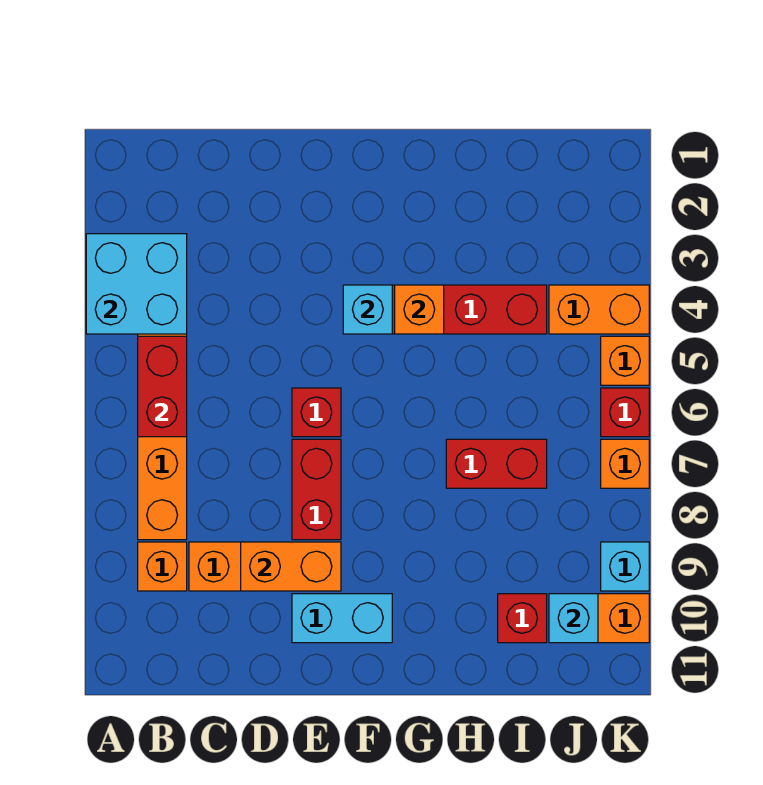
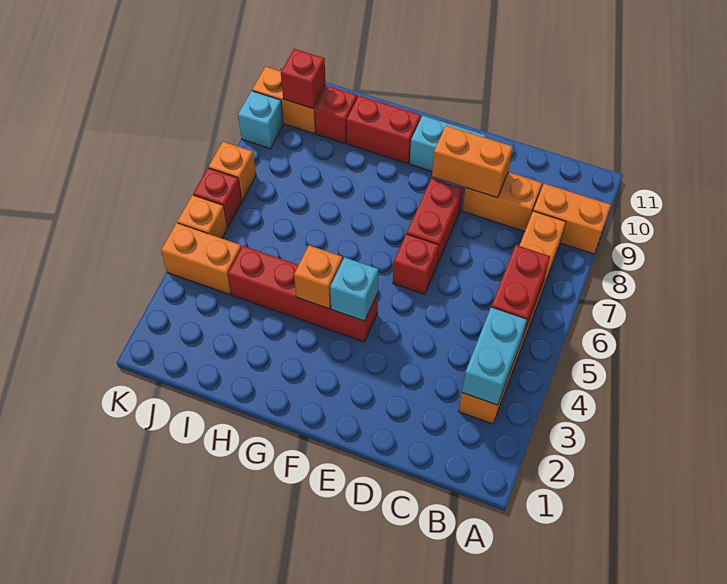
cyan brick A3:B4 level 2 -> cyan brick B3:B4 level 2
orange brick B9 level 1 -> orange brick A9:B9 level 1
red brick H7:I7 level 1 -> red brick G10:H10 level 1
cyan brick J10 level 2 -> red brick J10 level 2

